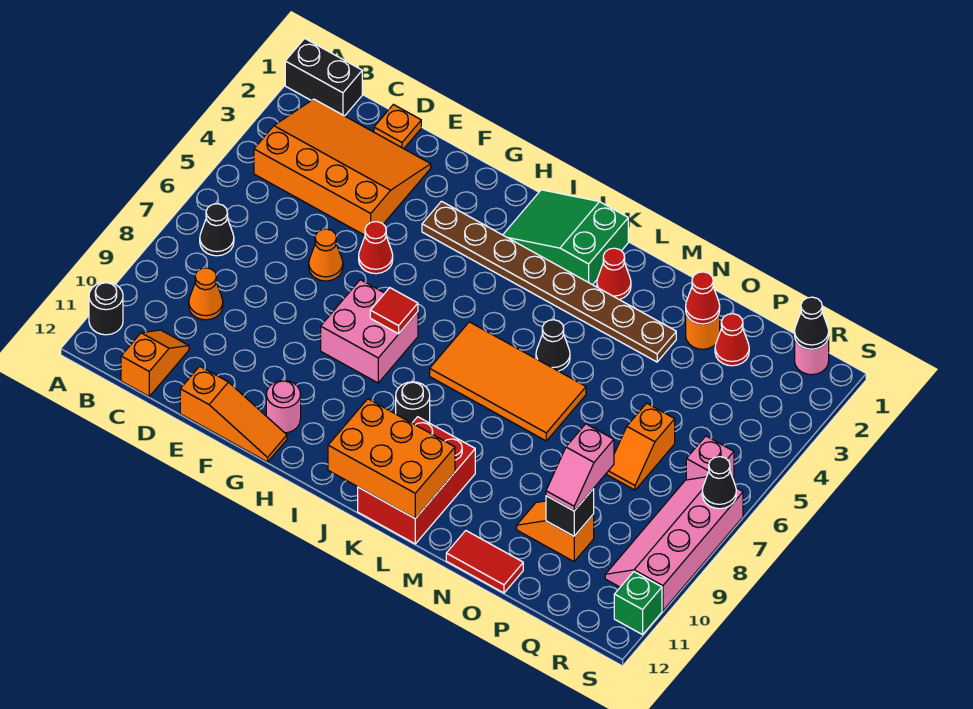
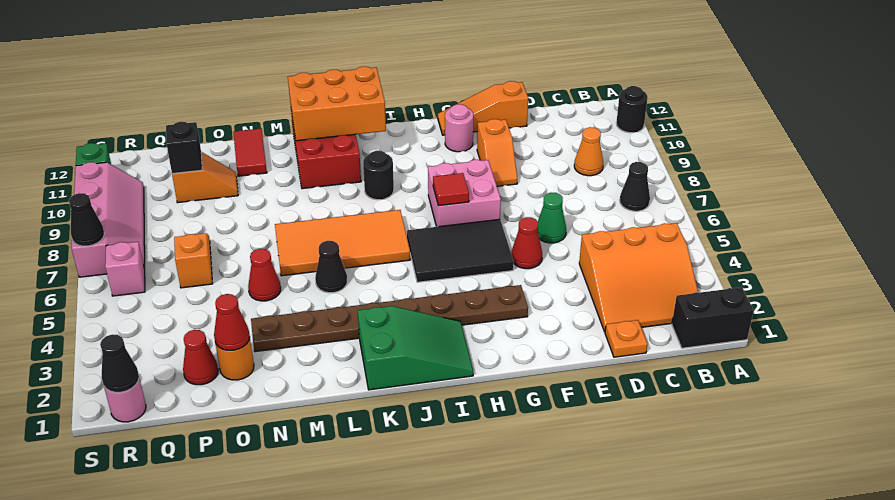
orange slope B2:E4 level 1 top 4 -> orange slope B2:D4 level 1 top 4
orange slope C11:C12 level 1 top 12 -> orange slope F9:F10 level 1 top 10
orange cone E6 level 1 -> green cone E6 level 1
none -> black tile G5:I6 level 1
red cone L2 level 1 -> red cone N5 level 1
red tile N12:O12 level 1 -> red tile N11:N12 level 1
pink slope P9:P10 level 3 top 9 -> none

